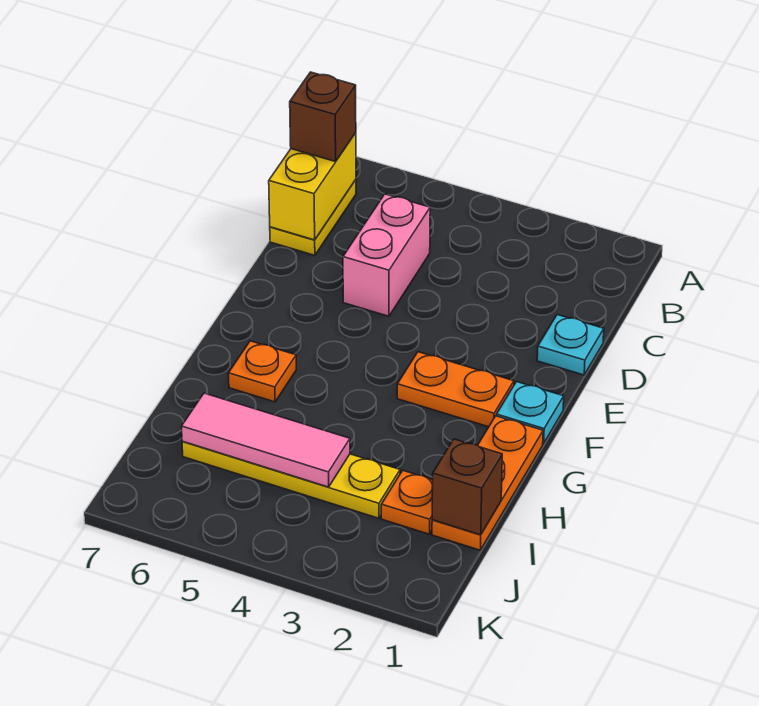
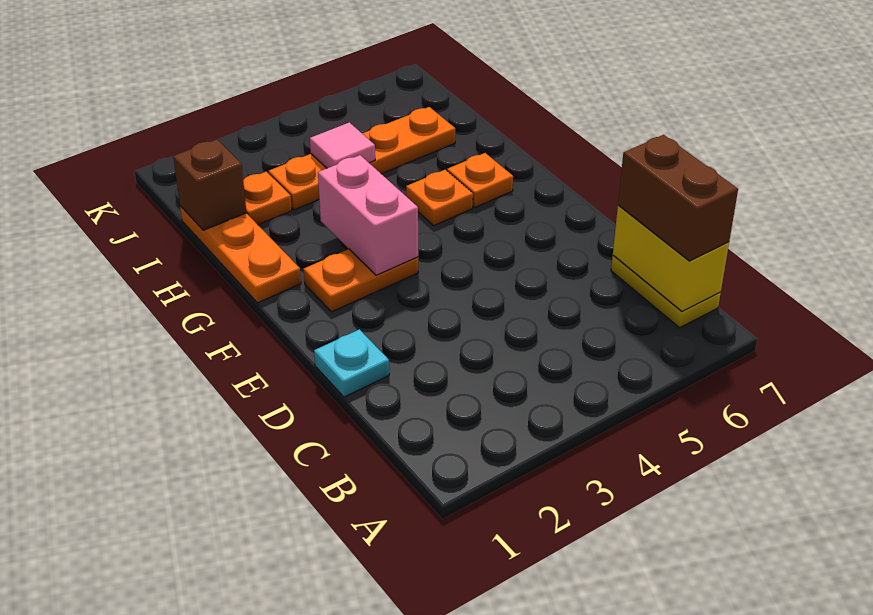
brown brick B7 level 3 -> brown brick B7:C7 level 3
pink brick C5:D5 level 1 -> pink brick F3:G3 level 2
cyan plate F1 level 1 -> none
none -> orange plate G5 level 1
yellow plate I3:I6 level 1 -> orange plate I3:I6 level 1
pink tile I4:I6 level 2 -> pink tile I4 level 2

